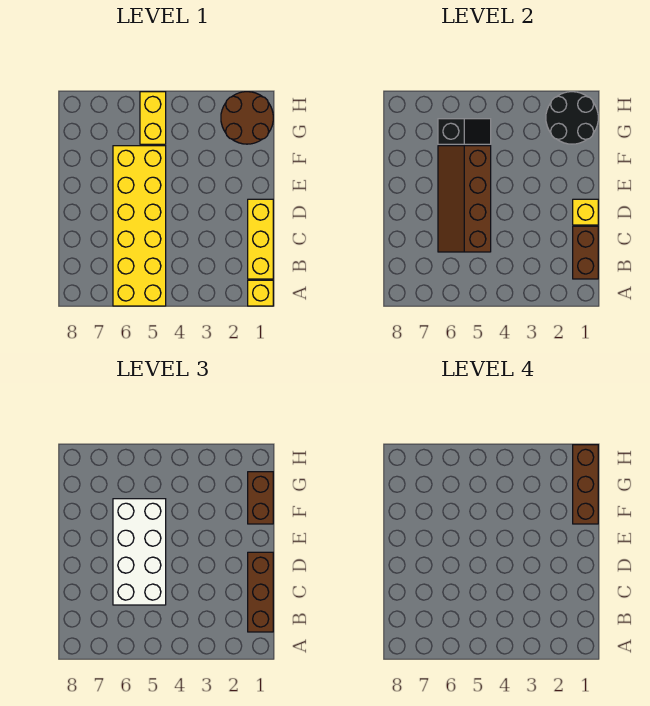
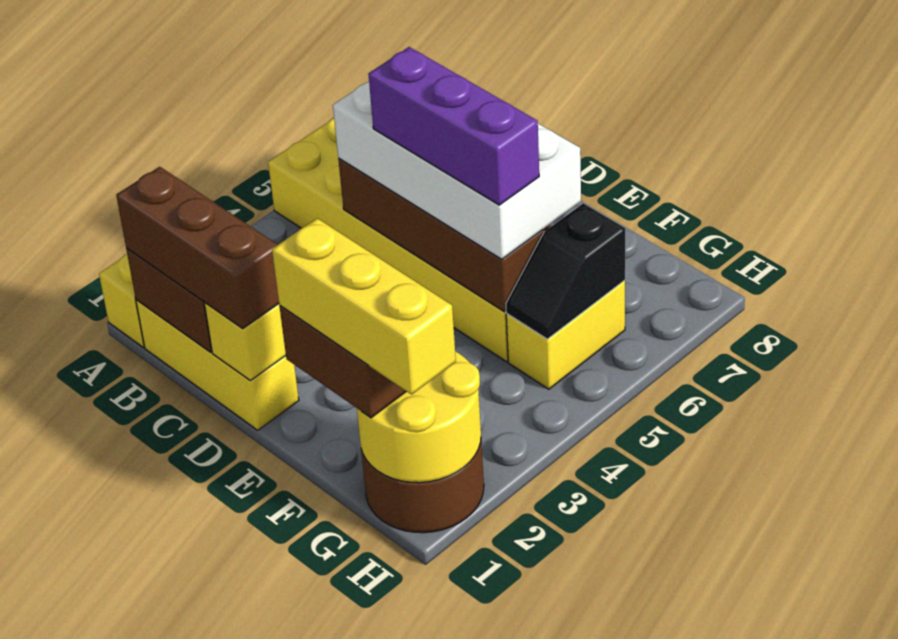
none -> purple brick D5:F5 level 4
brown brick F1:H1 level 4 -> yellow brick F1:H1 level 4
black round brick G1:H2 level 2 -> yellow round brick G1:H2 level 2
yellow brick G5:H5 level 1 -> yellow brick G5:G6 level 1

